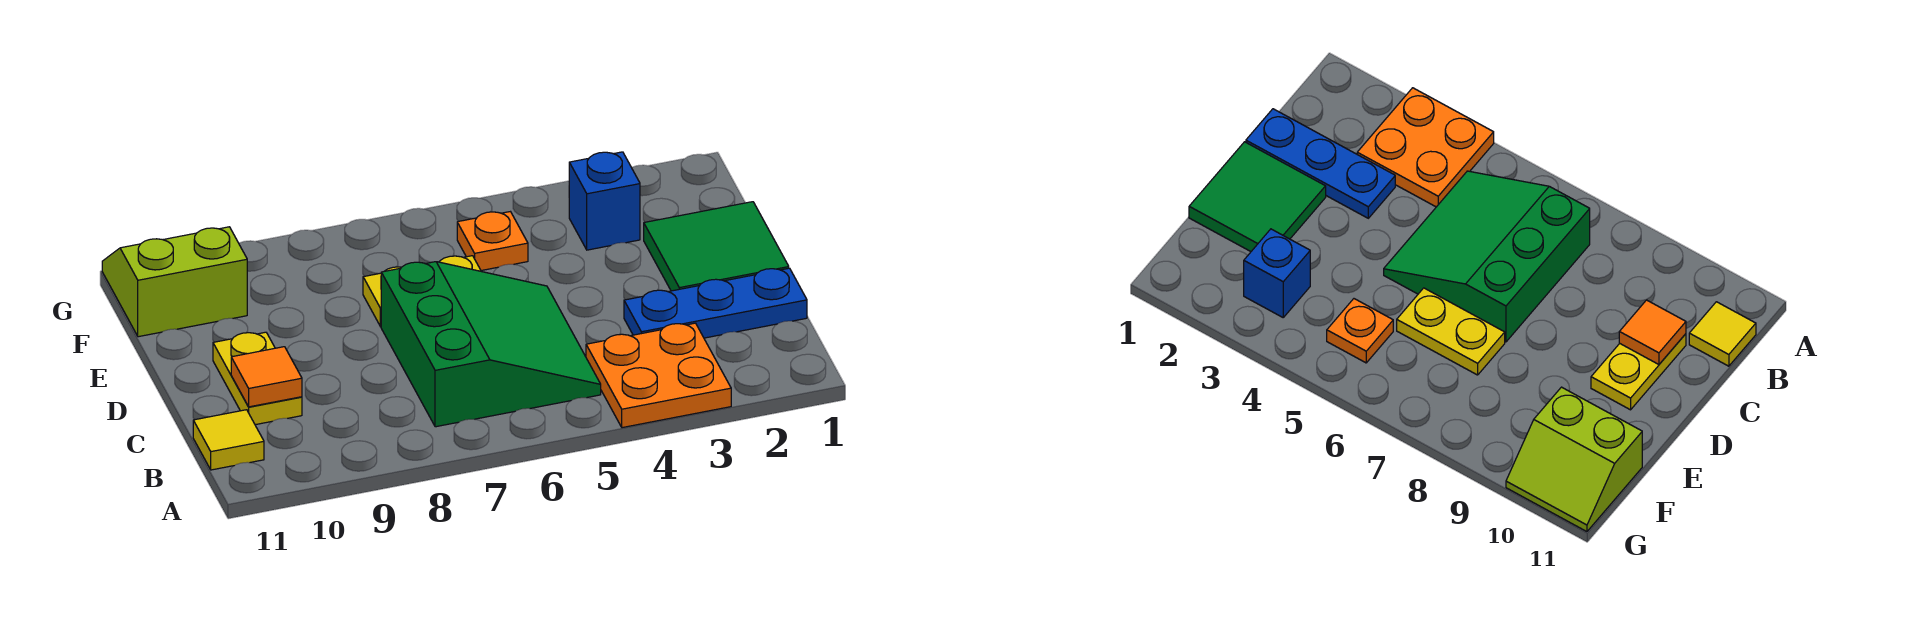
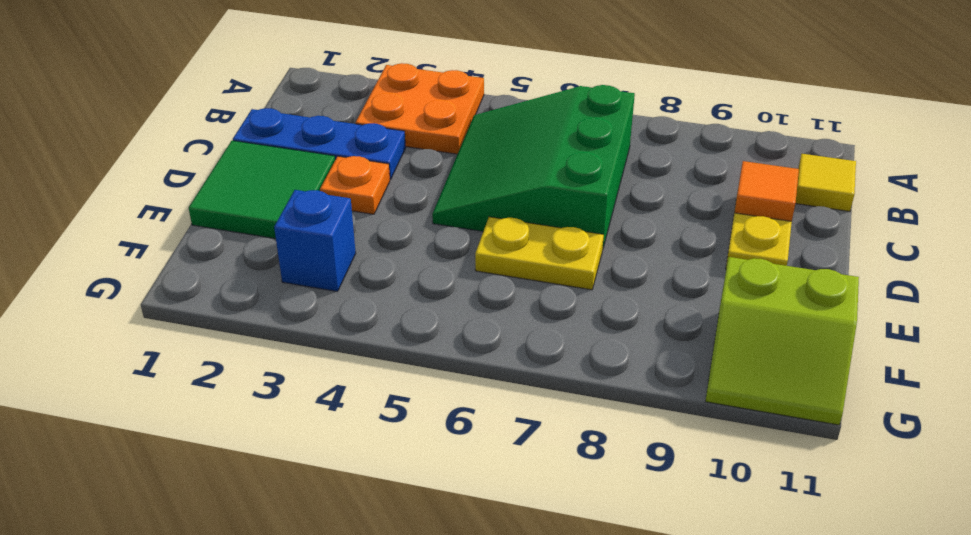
orange plate F5 level 1 -> orange plate D3 level 1

